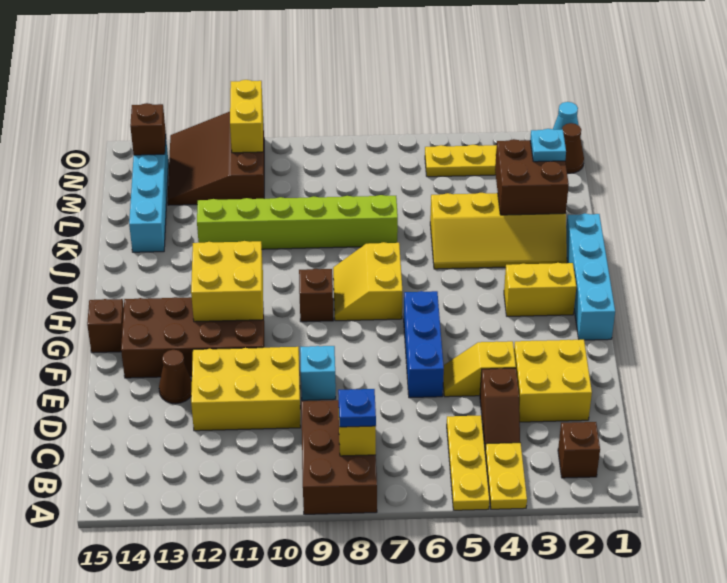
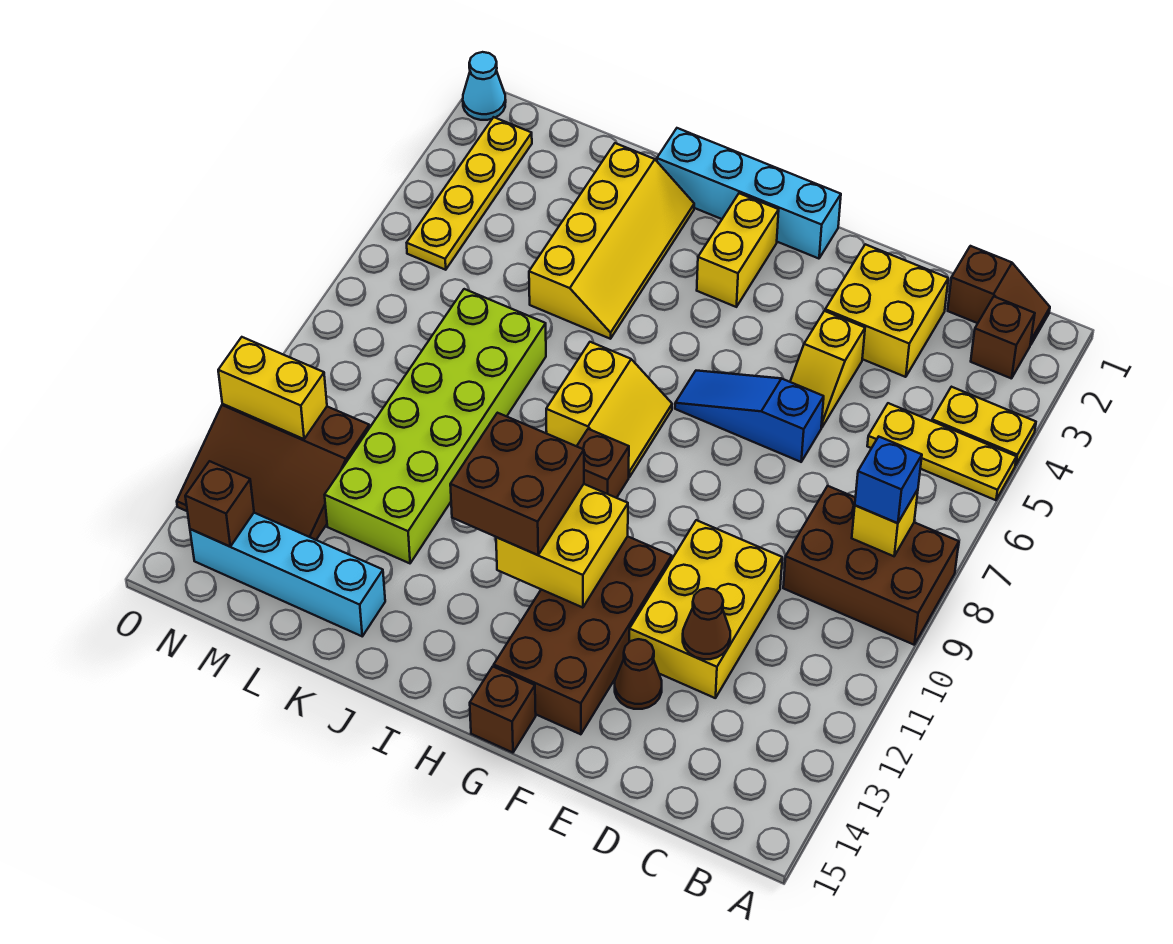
blue plate B8 level 3 -> blue brick B8 level 3
brown slope C4:D4 level 1 top D -> brown slope B1:C1 level 1 top C
blue brick E6:G6 level 1 -> blue slope E6:G6 level 1 top E
cyan brick E9 level 1 -> none
yellow slope H7:I8 level 1 top 7 -> yellow slope H7:I8 level 1 top I
brown brick K2:L3 level 2 -> brown brick H11:I12 level 3
lime brick K7:K12 level 1 -> lime brick K7:L12 level 1
cyan plate L2 level 3 -> none
brown cone N1 level 1 -> brown cone D12 level 2

